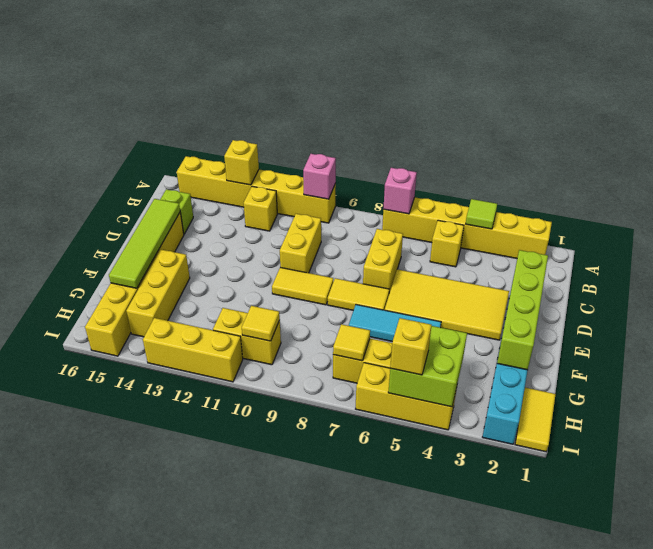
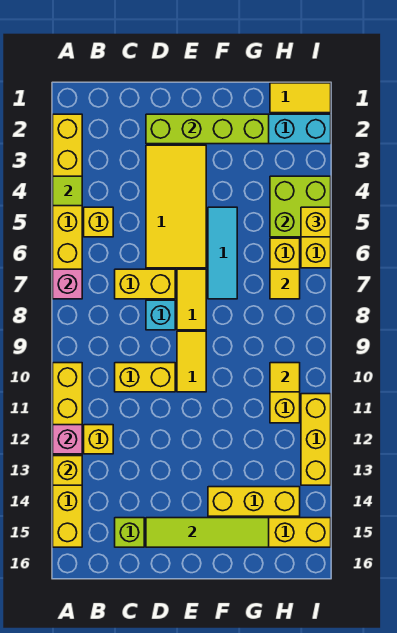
pink brick A10 level 2 -> pink brick A12 level 2
none -> cyan brick D8 level 1

